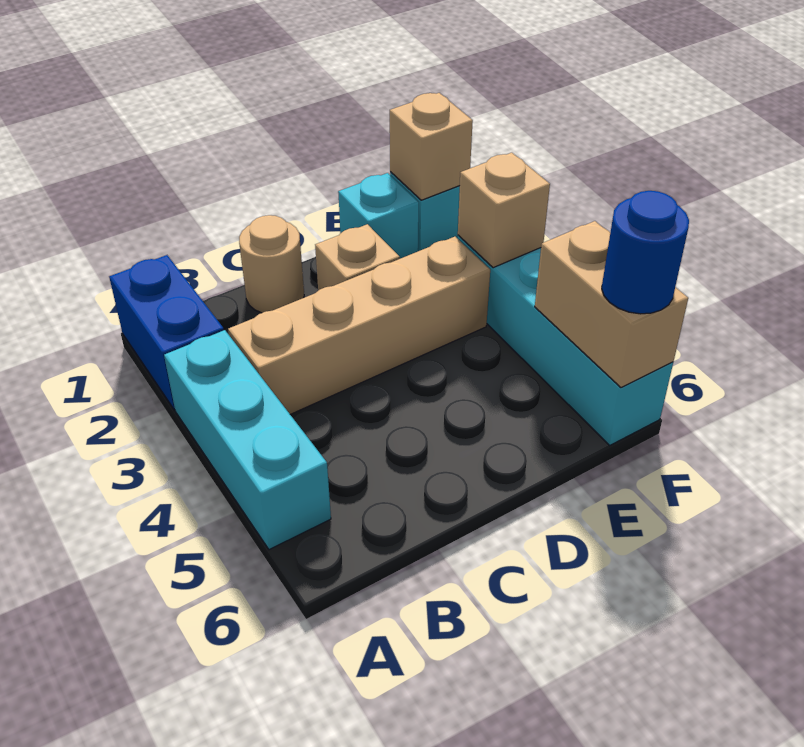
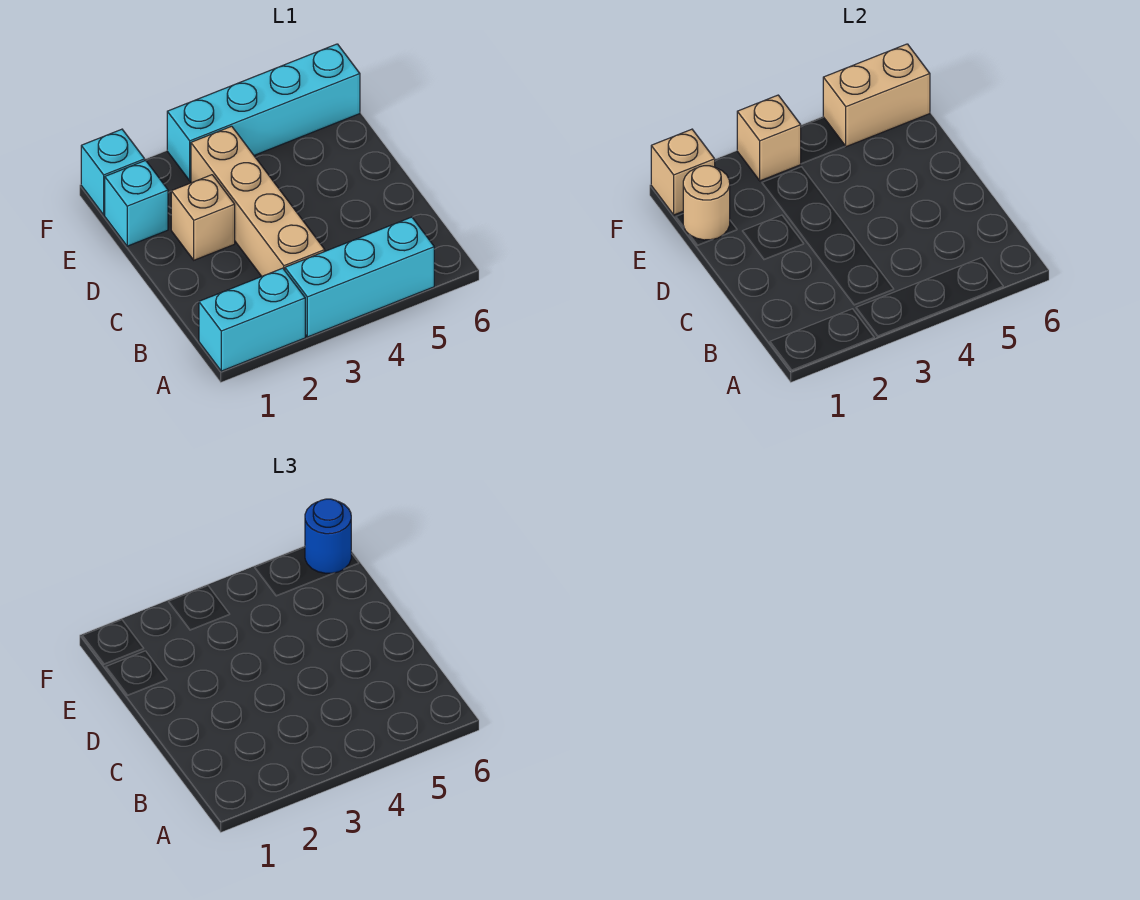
blue brick A1:A2 level 1 -> cyan brick A1:A2 level 1
tan round brick C1 level 1 -> tan round brick E1 level 2

